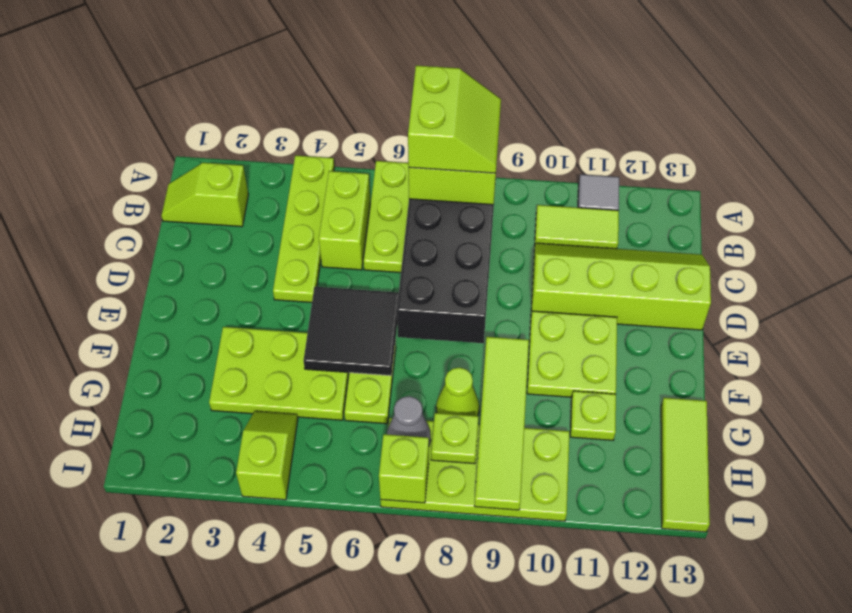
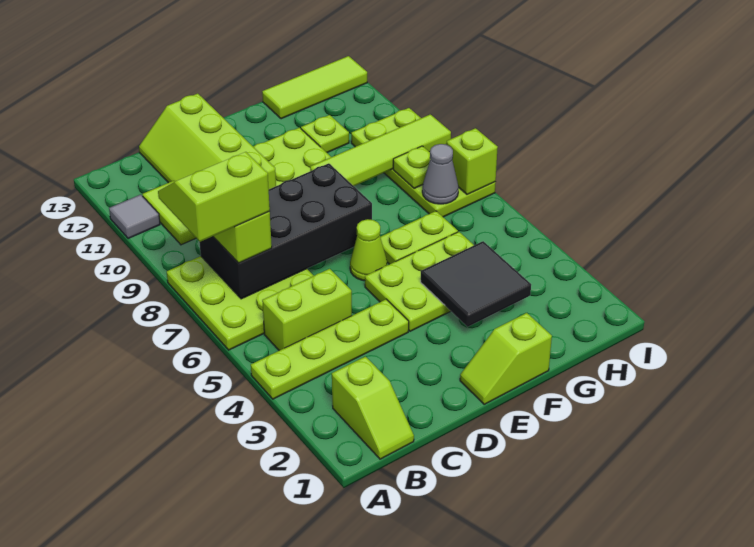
black tile E5:F6 level 2 -> black tile F3:G4 level 2
lime plate F3:G5 level 1 -> lime plate E4:G5 level 1
lime cone G8 level 1 -> lime cone E6 level 1
lime slope H4:I4 level 1 top I -> lime slope E1:F1 level 1 top F

